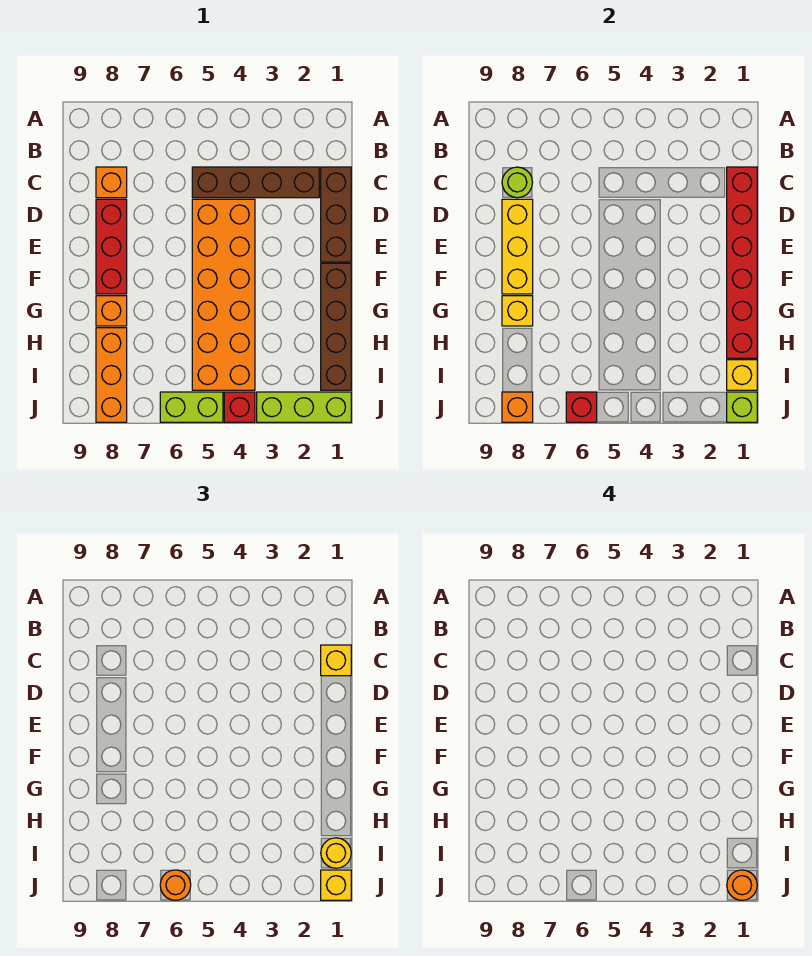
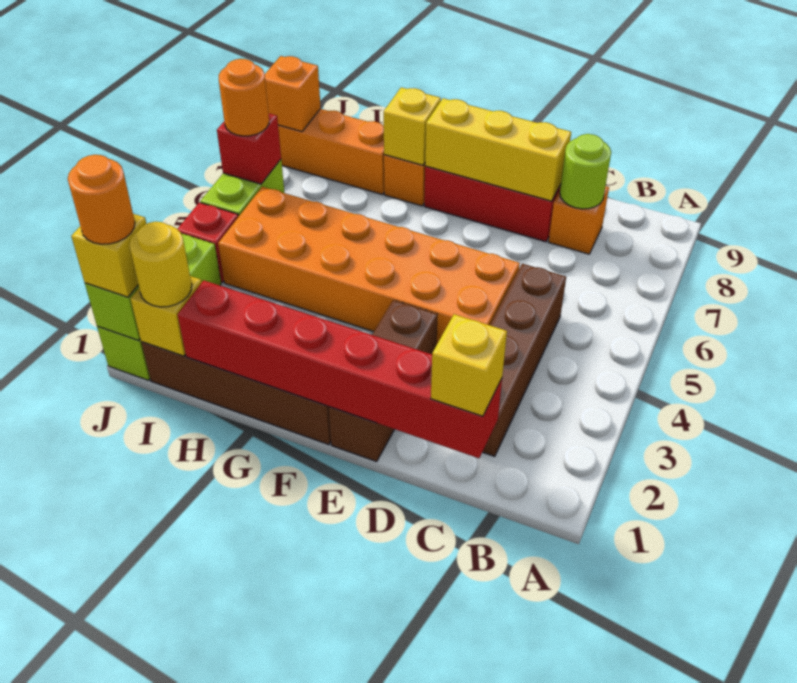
brown brick C1:E1 level 1 -> brown brick E1:E3 level 1

